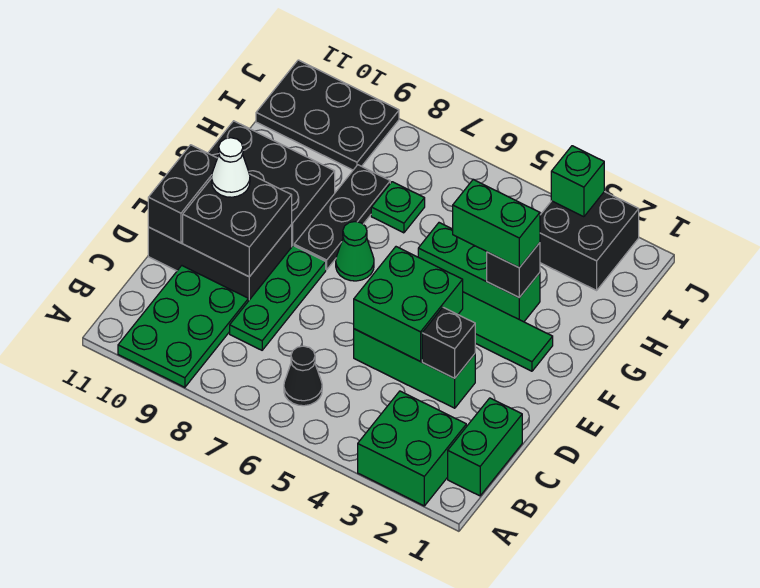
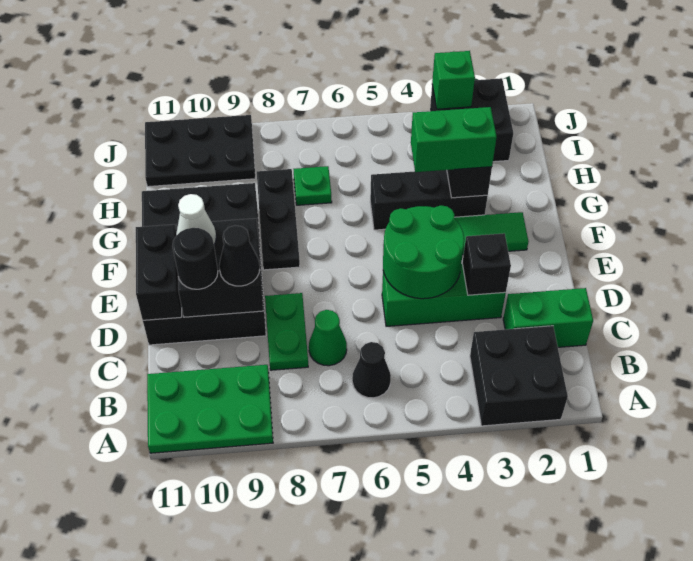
green brick A2:B3 level 1 -> black brick A2:B3 level 1
green plate A9:C10 level 1 -> green plate A9:B11 level 1
green brick B1:C1 level 1 -> green brick C1:C2 level 1
green plate C8:E8 level 1 -> green plate C8:D8 level 1
green brick D4:E5 level 2 -> green round brick D4:E5 level 2
none -> black cone D9 level 3
none -> black round brick D10 level 3
green cone F7 level 1 -> green cone C7 level 1
green brick G3:G5 level 1 -> black brick G3:G5 level 1

